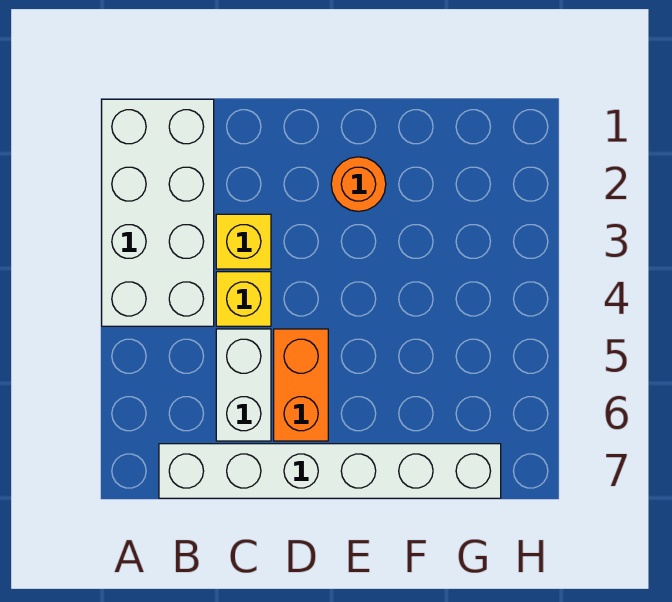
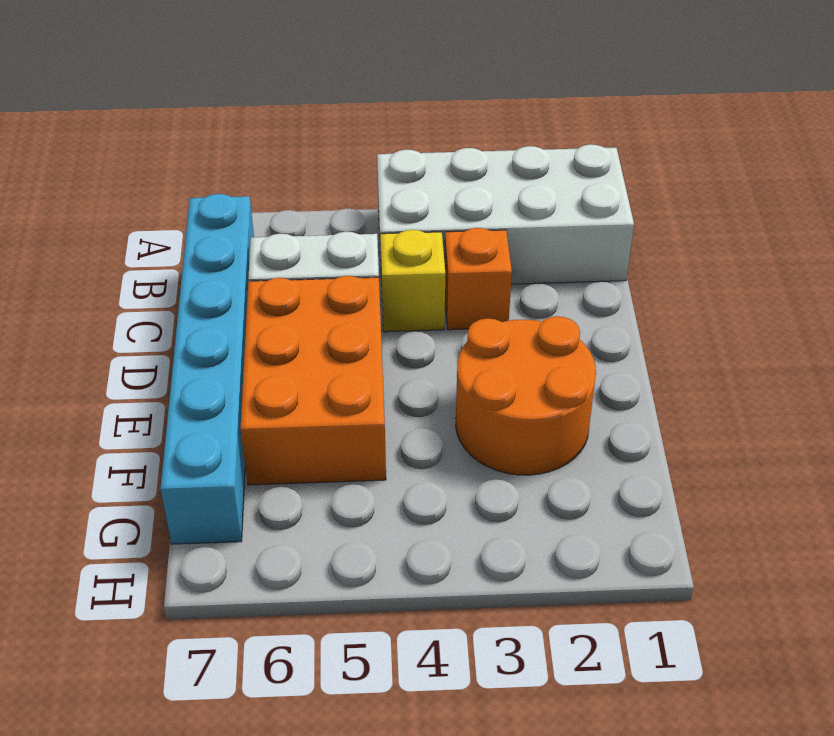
white brick B7:G7 level 1 -> cyan brick B7:G7 level 1
yellow brick C3 level 1 -> orange brick C3 level 1
orange brick D5:D6 level 1 -> orange brick D5:F6 level 1
orange round brick E2 level 1 -> orange round brick E2:F3 level 1

